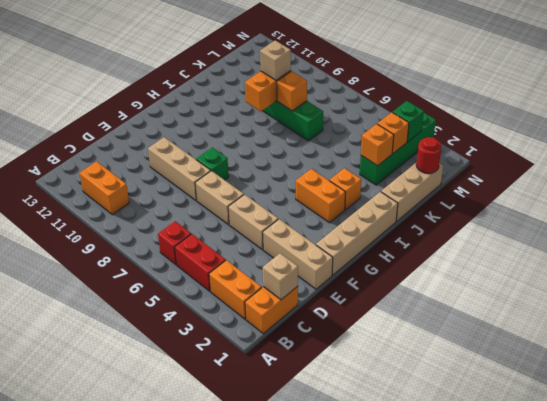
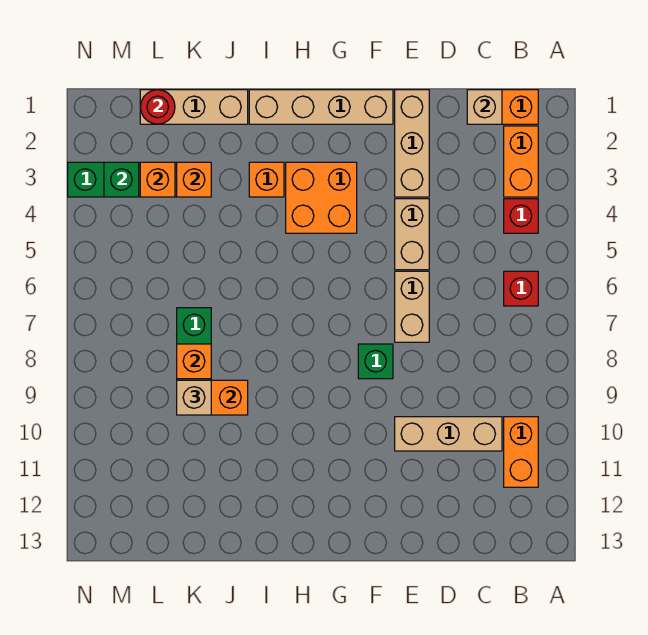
red brick B4:B5 level 1 -> red brick B4 level 1
tan brick E8:E10 level 1 -> tan brick C10:E10 level 1
orange brick H3:H4 level 1 -> orange brick G3:H4 level 1

